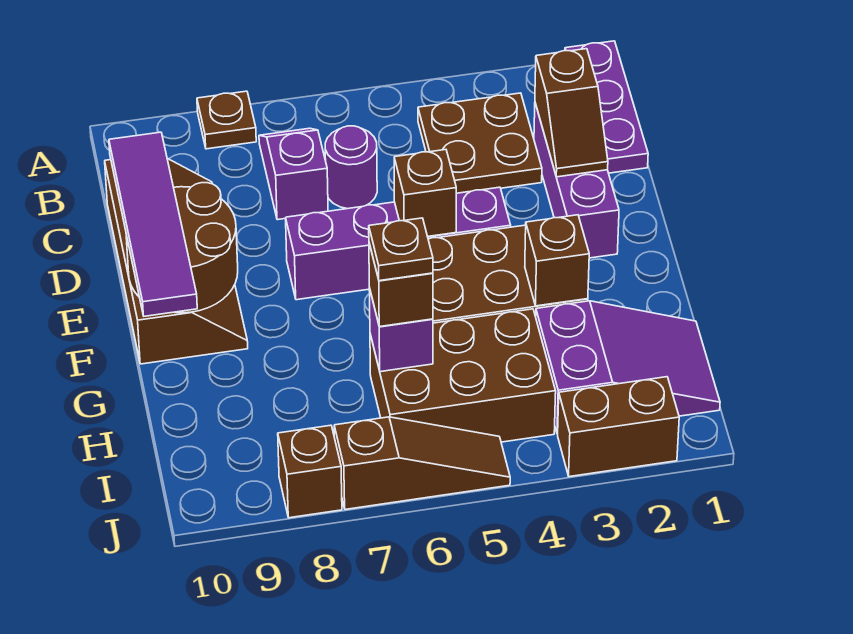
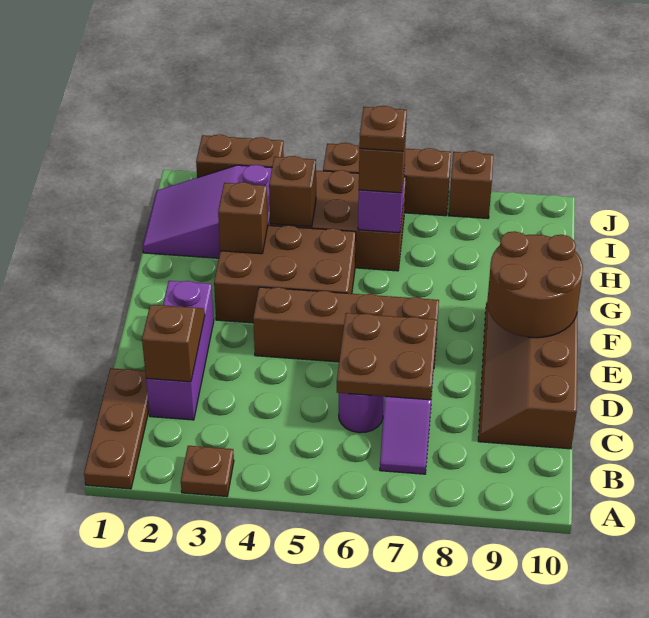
purple plate A1:C1 level 1 -> brown plate A1:C1 level 1
brown plate A8 level 1 -> brown plate A3 level 1
brown plate B3:C4 level 1 -> brown plate C6:D7 level 2
purple tile D10:G10 level 3 -> none
purple brick E4:E7 level 1 -> brown brick E4:E7 level 1
brown brick E5 level 2 -> brown brick H4 level 2
brown slope J5:J7 level 1 top 7 -> brown brick J5:J7 level 1

